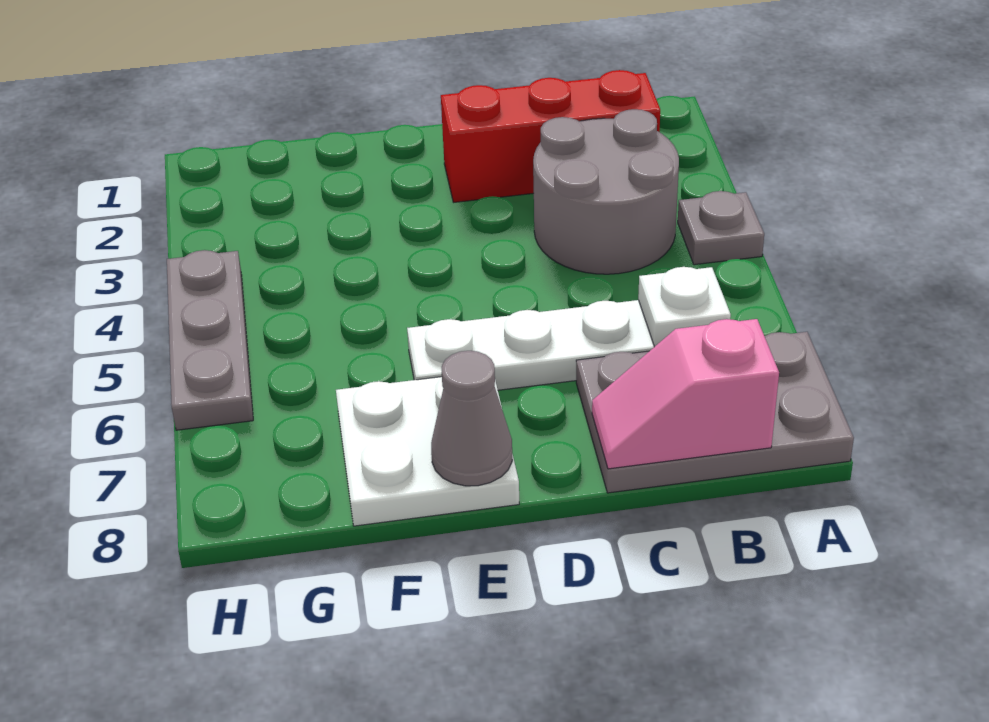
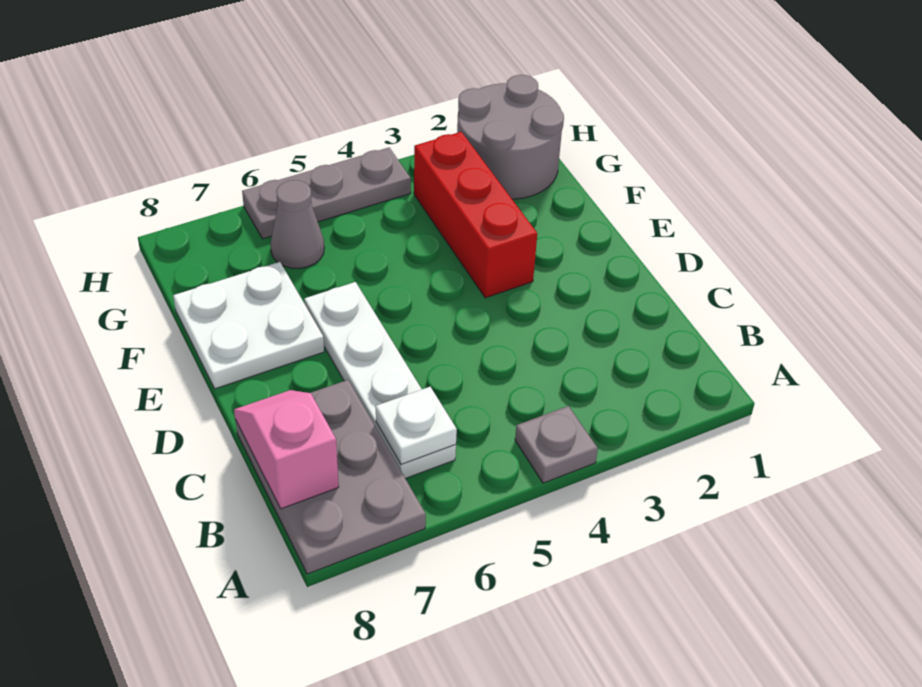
red brick B2:D2 level 1 -> red brick E3:G3 level 1
grey round brick B3:C4 level 1 -> grey round brick G1:H2 level 1
grey cone E8 level 2 -> grey cone G6 level 1

